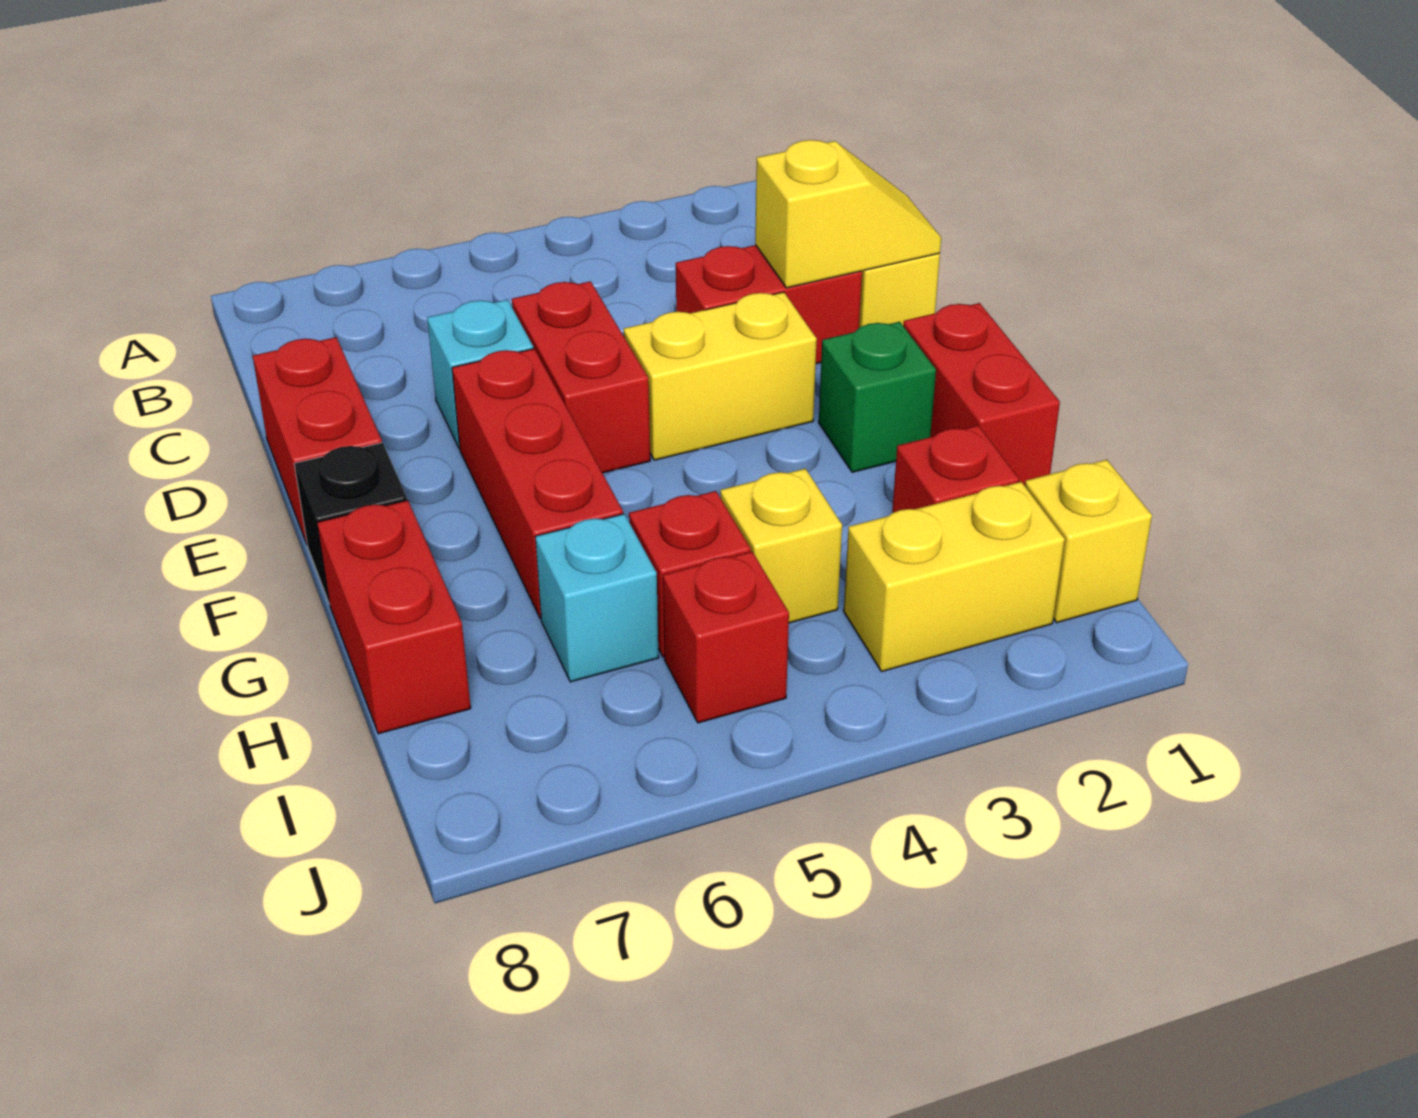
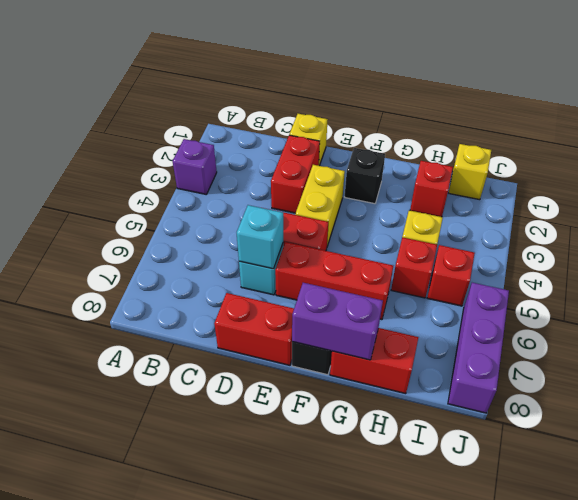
none -> purple brick A3 level 1
yellow slope D1:D2 level 2 top 2 -> none
red brick F1:G1 level 1 -> none
green brick F2 level 1 -> black brick F2 level 1
none -> purple brick F8:G8 level 2
cyan brick H6 level 1 -> cyan brick D6 level 2
yellow brick I2:I3 level 1 -> none
none -> purple brick J6:J8 level 1

